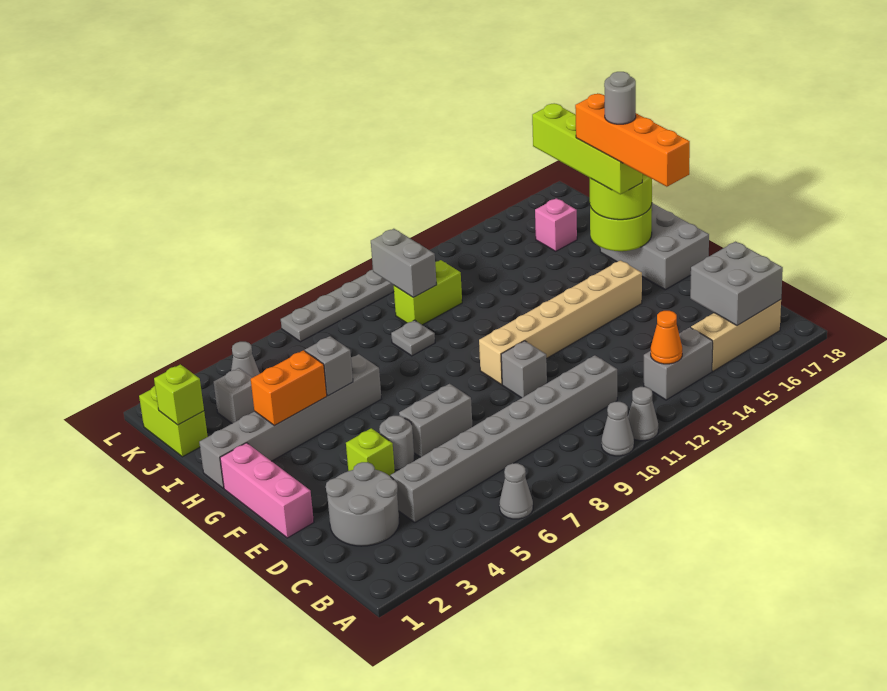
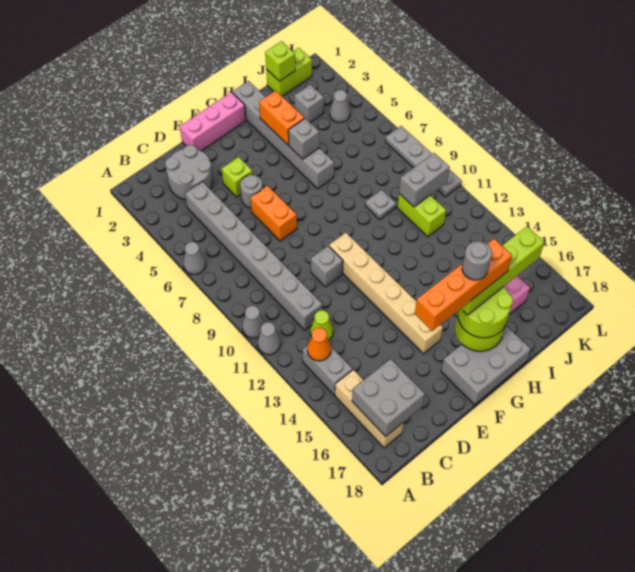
none -> lime cone C12 level 1
grey brick E6:E7 level 1 -> orange brick E6:E7 level 1

